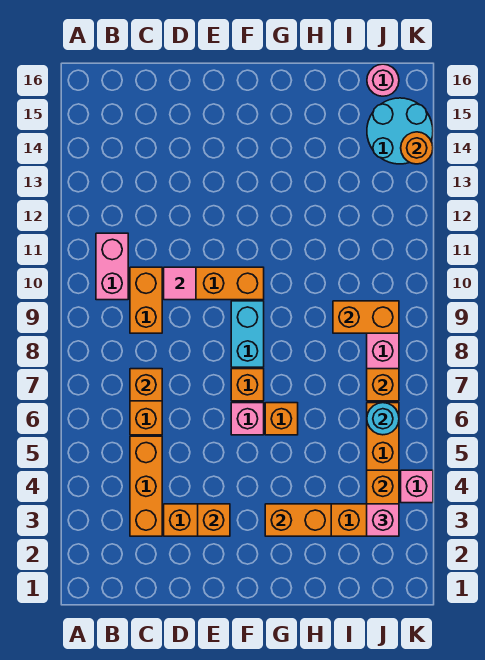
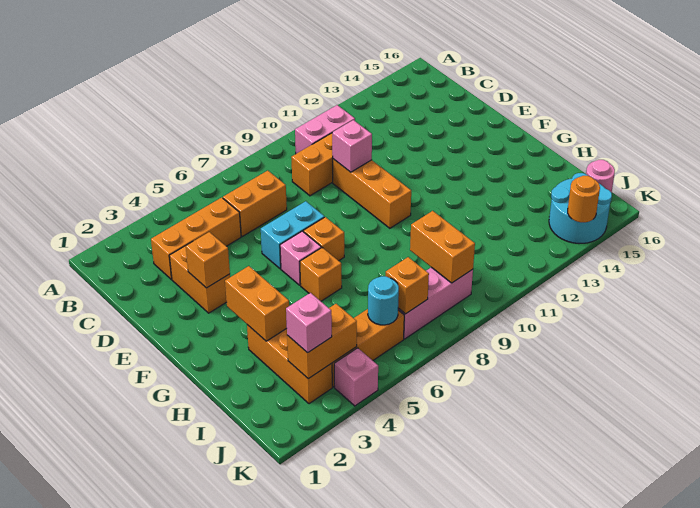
orange brick C7 level 2 -> none
pink tile D10 level 2 -> pink brick D10 level 2
cyan brick F8:F9 level 1 -> cyan brick E6:E7 level 1

